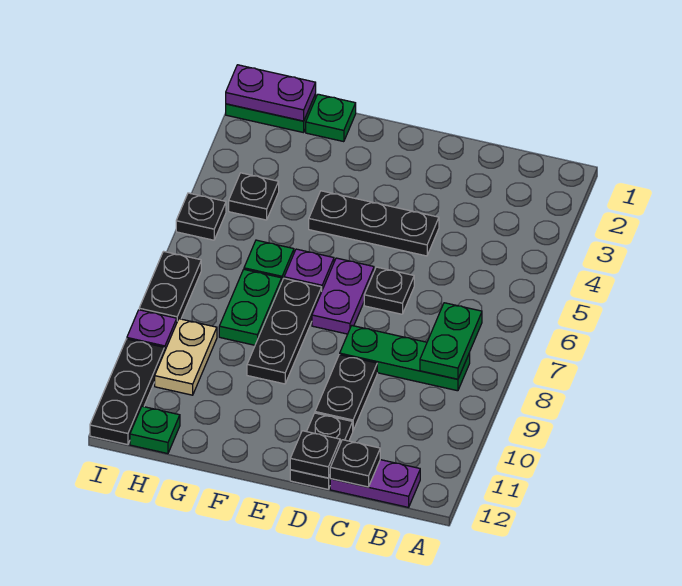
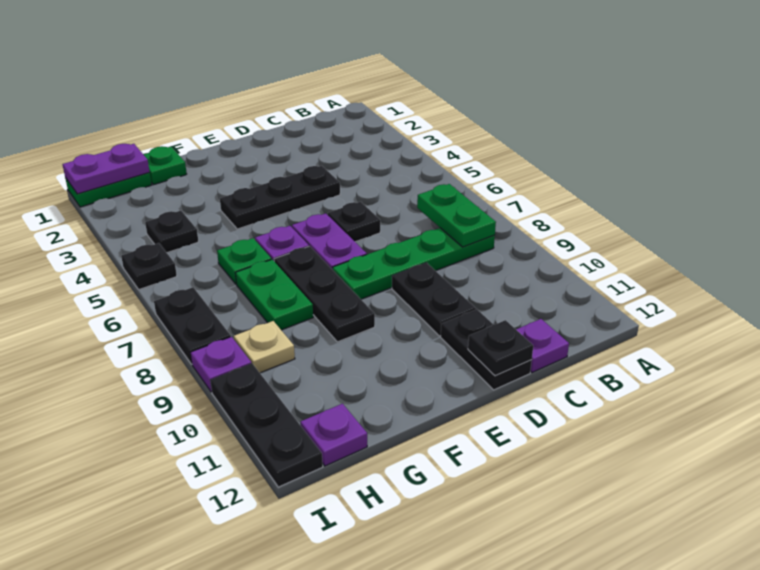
green plate B8:D8 level 1 -> green plate B8:E8 level 1
purple plate B12:C12 level 1 -> purple plate C12 level 1
black plate C12 level 2 -> none
tan plate H9:H10 level 1 -> tan plate H9 level 1
green plate H12 level 1 -> purple plate H12 level 1

